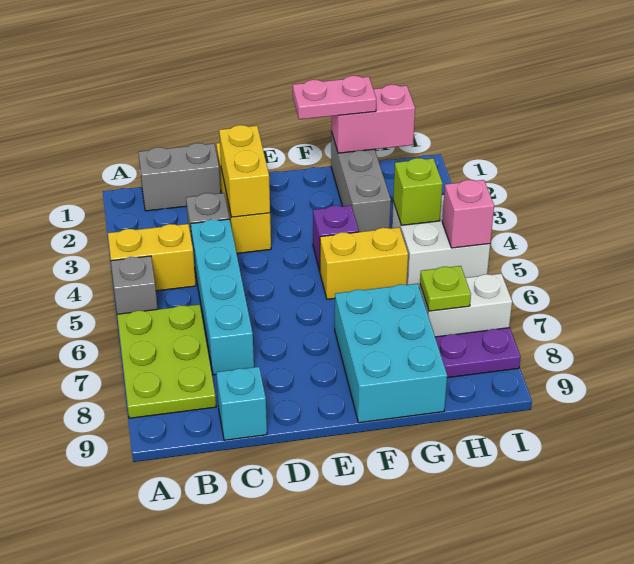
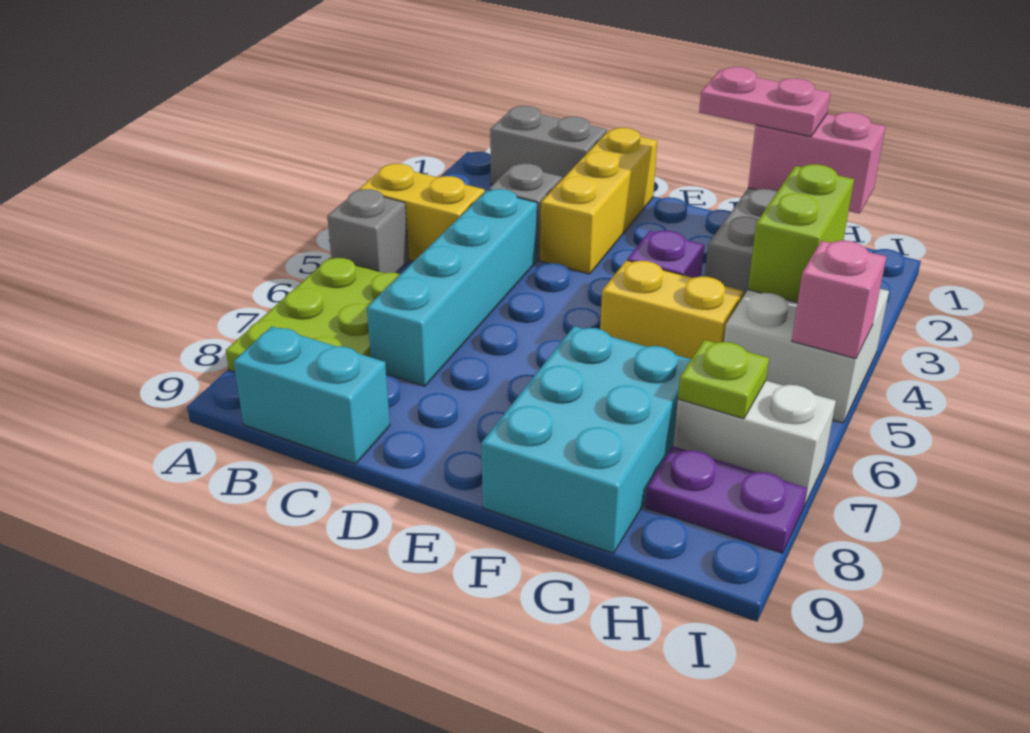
cyan brick C9 level 1 -> cyan brick B9:C9 level 1
yellow brick D2:D3 level 2 -> none
lime brick H4 level 2 -> lime brick H3:H4 level 2

